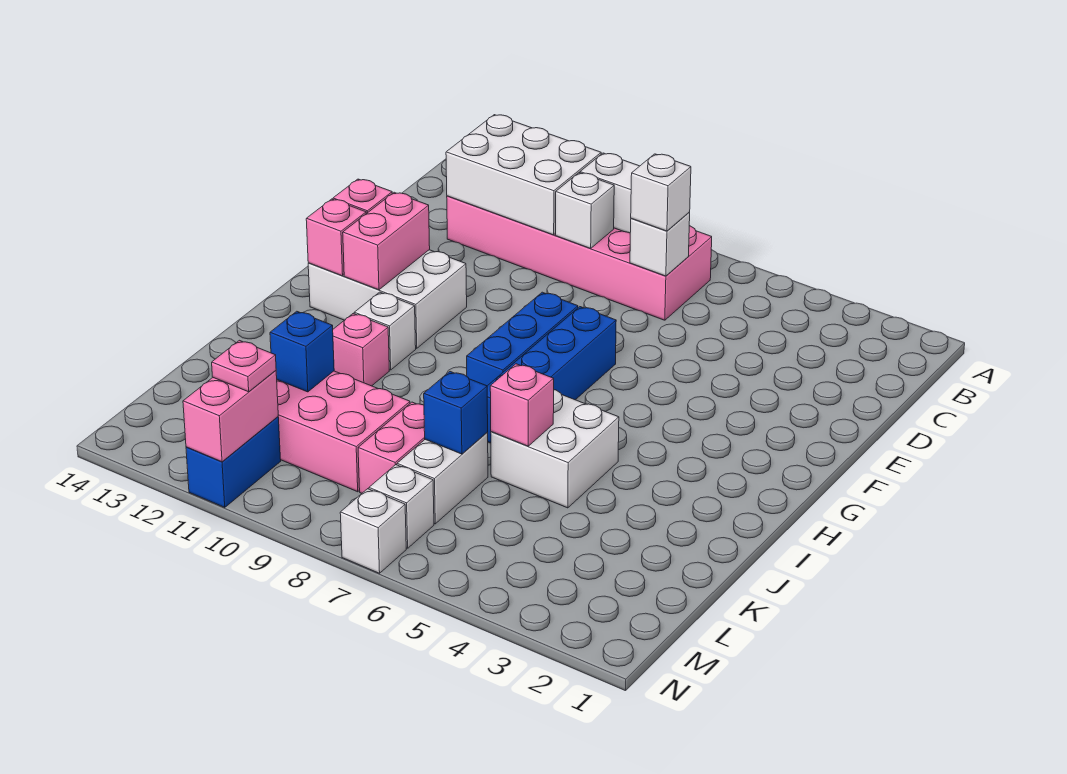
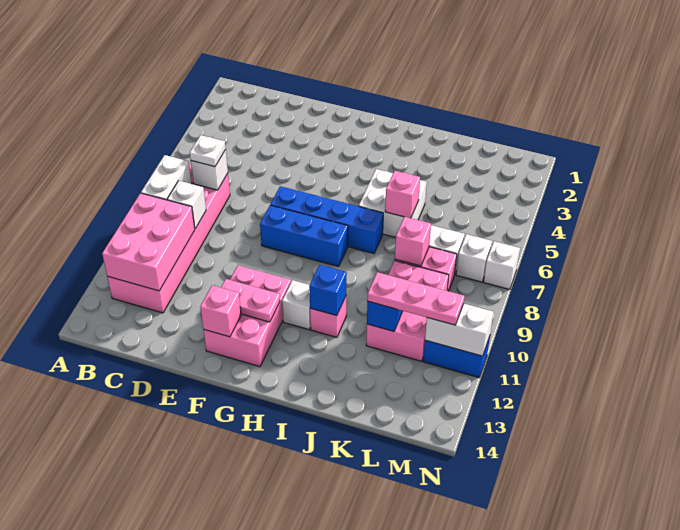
white brick B10:C12 level 2 -> pink brick B10:C12 level 2
white brick C7 level 3 -> white plate C7 level 3
white brick F11:G13 level 1 -> pink brick F11:G13 level 1
pink brick F12:G12 level 2 -> pink plate F12:G12 level 2
pink brick G13 level 2 -> pink brick K8 level 2
blue brick K7 level 2 -> blue brick I11 level 2
pink brick M11:N11 level 2 -> white brick M11:N11 level 2
pink plate M11 level 3 -> pink plate K11:M11 level 3

